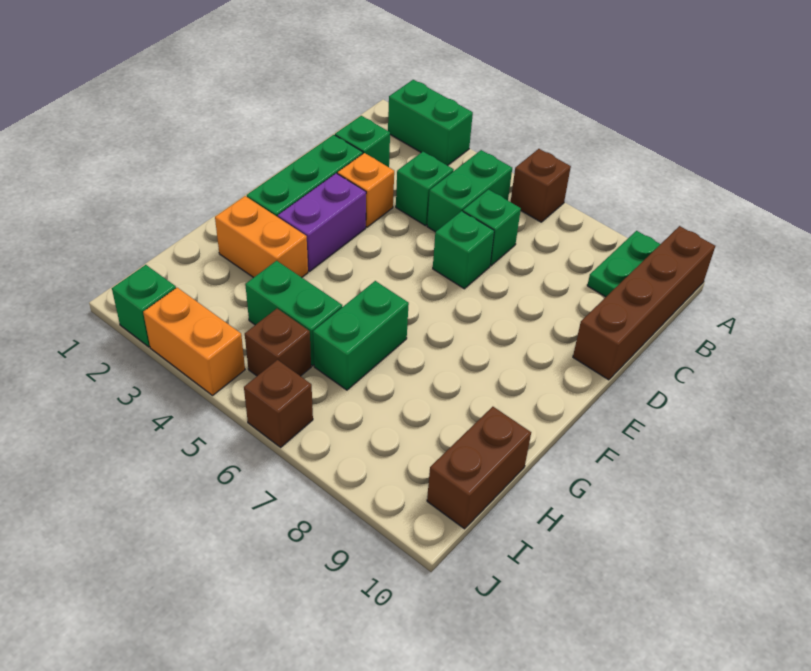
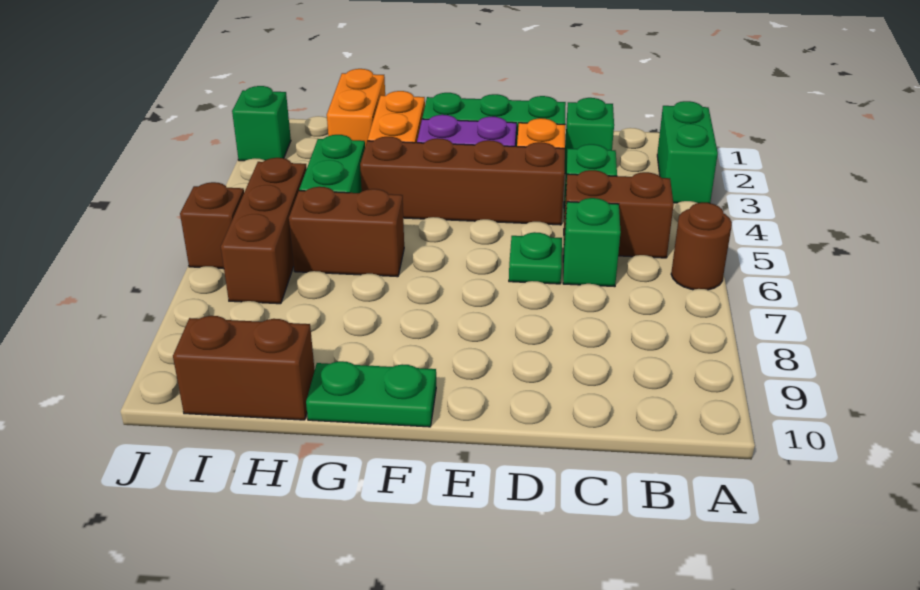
brown brick A6 level 1 -> brown round brick A6 level 1
green plate A9:B9 level 1 -> green plate F10:G10 level 1
brown brick A10:D10 level 1 -> brown brick D4:G4 level 1
green brick B5:C5 level 1 -> brown brick B5:C5 level 1
green brick D6 level 1 -> green plate D6 level 1
green brick G6:H6 level 1 -> brown brick G6:H6 level 1
brown brick I5 level 1 -> brown brick I5:I7 level 1
orange brick J3:J4 level 1 -> orange brick H1:H2 level 1

